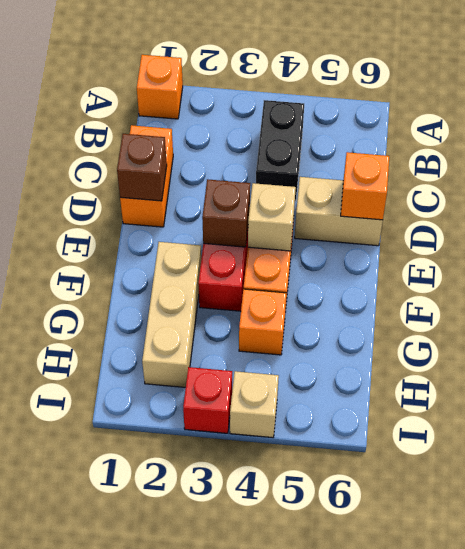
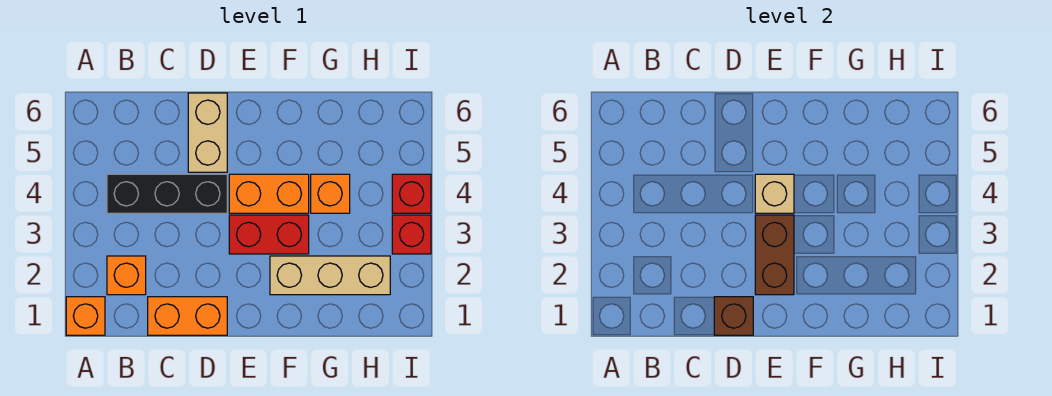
black brick B4:C4 level 1 -> black brick B4:D4 level 1
orange brick D6 level 2 -> orange brick B2 level 1
brown brick E3 level 2 -> brown brick E2:E3 level 2
tan brick I4 level 1 -> red brick I4 level 1

